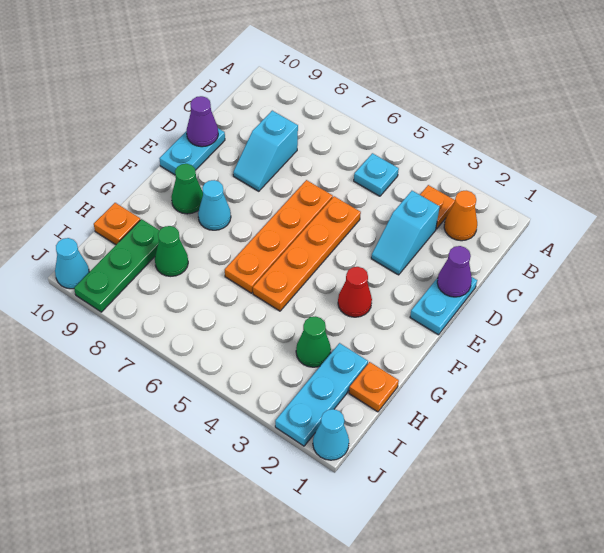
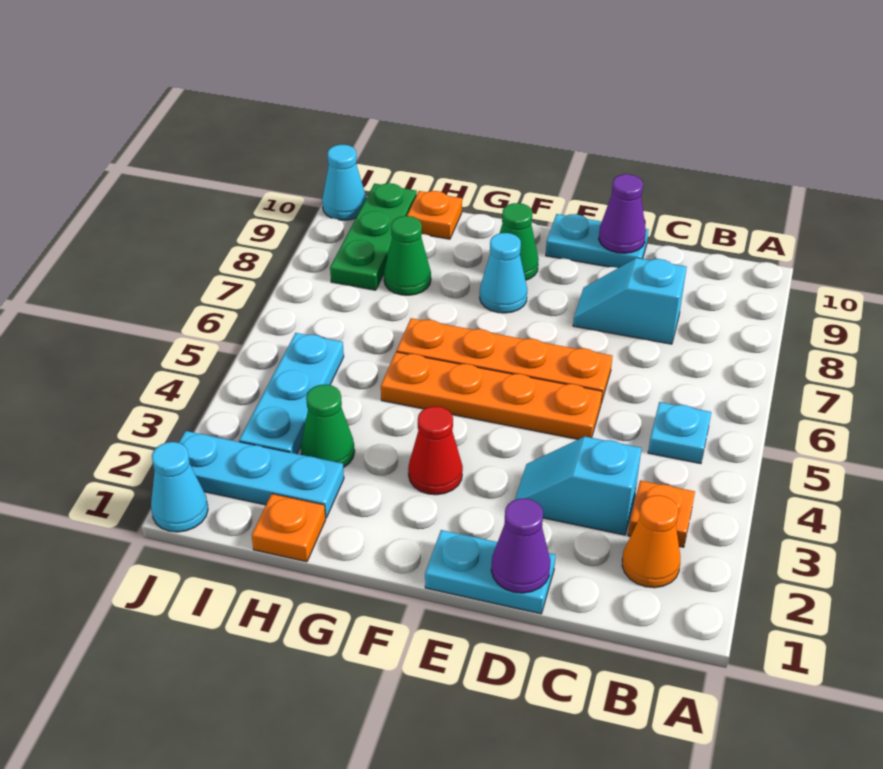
green plate H9:J9 level 1 -> green plate I8:I10 level 1
none -> cyan plate I3:I5 level 1

